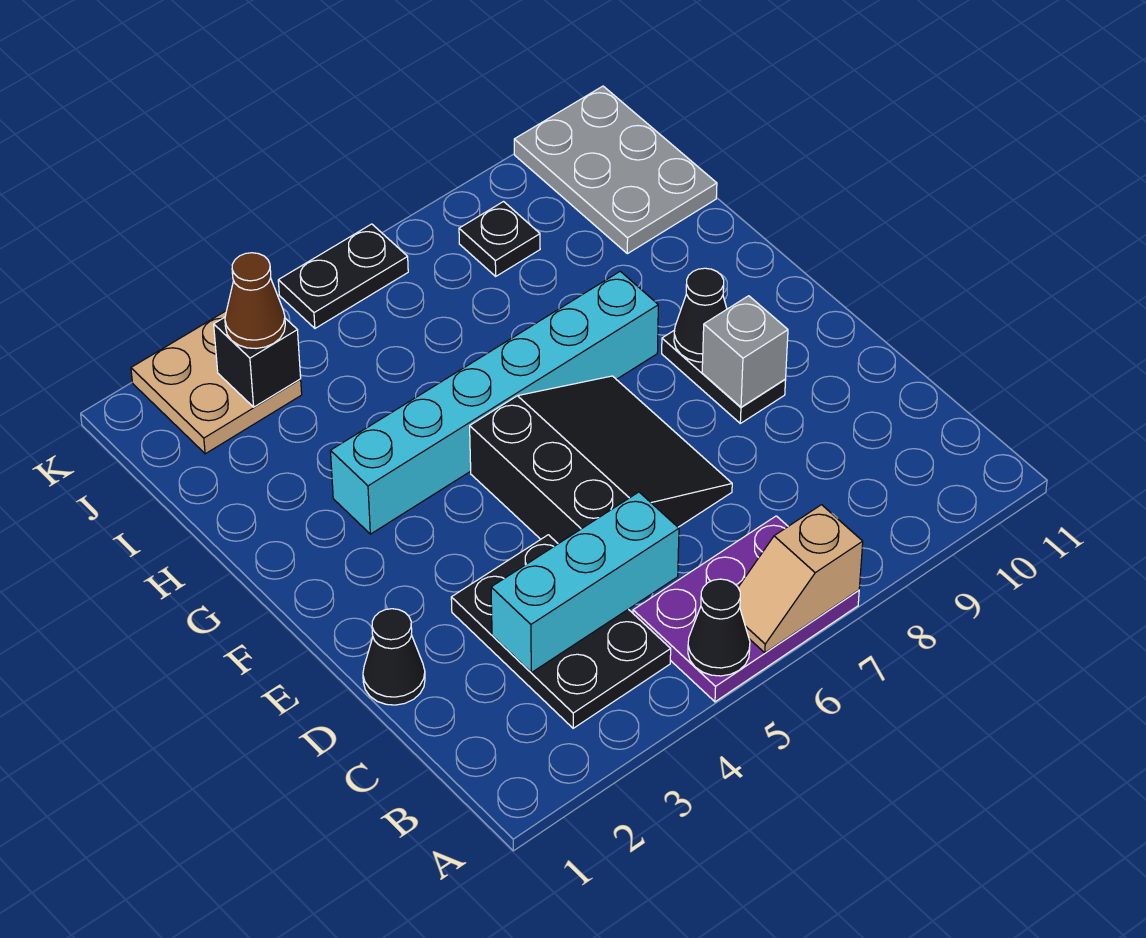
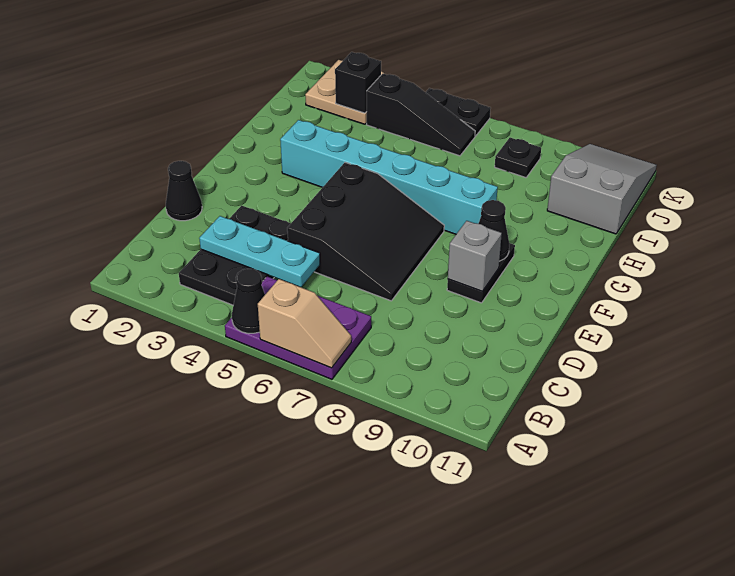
tan slope A6:A7 level 2 top 7 -> tan slope A6:A7 level 2 top 6
cyan brick C3:C5 level 2 -> cyan plate C3:C5 level 2
grey plate I10:K11 level 1 -> grey slope I10:K11 level 1 top I
brown cone J3 level 3 -> none
none -> black slope J4:J6 level 1 top 4

